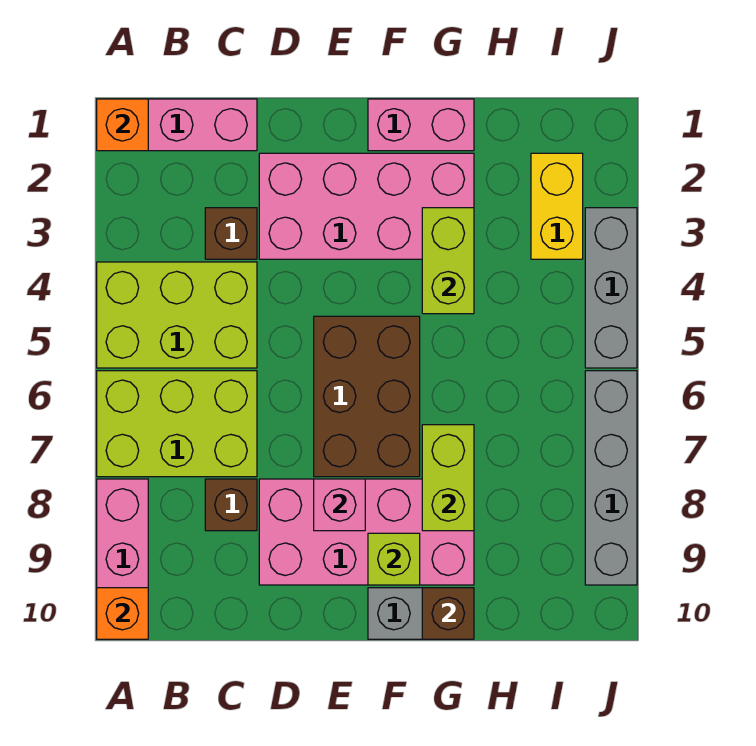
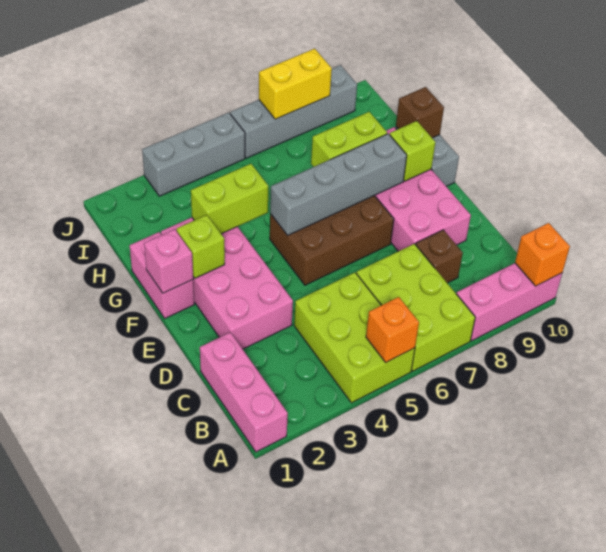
orange brick A1 level 2 -> orange brick A5 level 2
brown brick C3 level 1 -> none
pink brick E8 level 2 -> pink brick F1 level 2
none -> lime brick F2 level 2
none -> grey brick F5:F8 level 2
yellow brick I2:I3 level 1 -> yellow brick J7:J8 level 2

